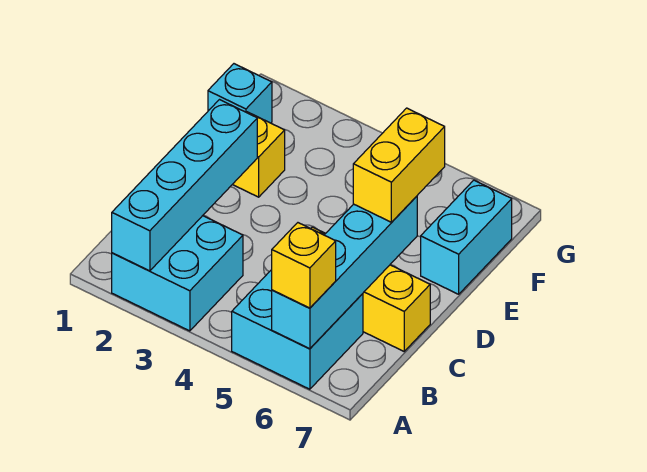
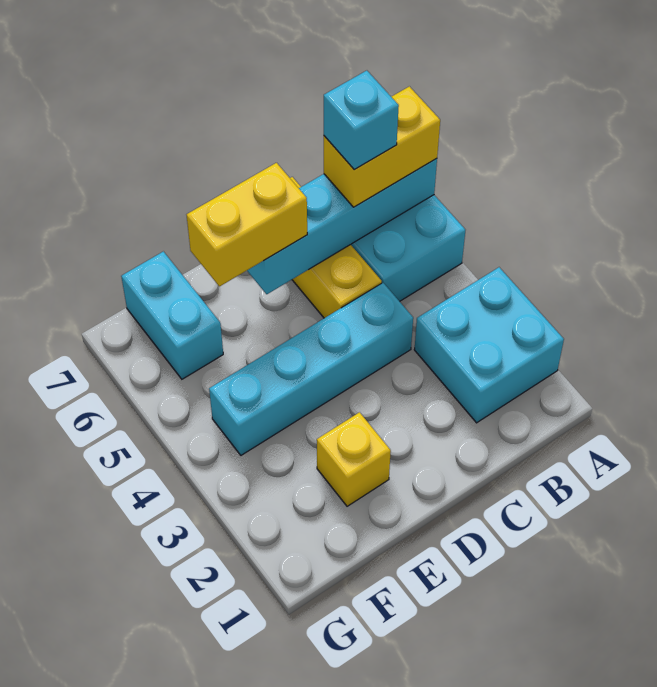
cyan brick A2:D2 level 2 -> cyan brick C4:F4 level 1
yellow brick A6 level 3 -> yellow brick A6:B6 level 3
cyan brick E7:F7 level 1 -> cyan brick F6:F7 level 1
cyan brick F1 level 1 -> cyan brick B6 level 4

